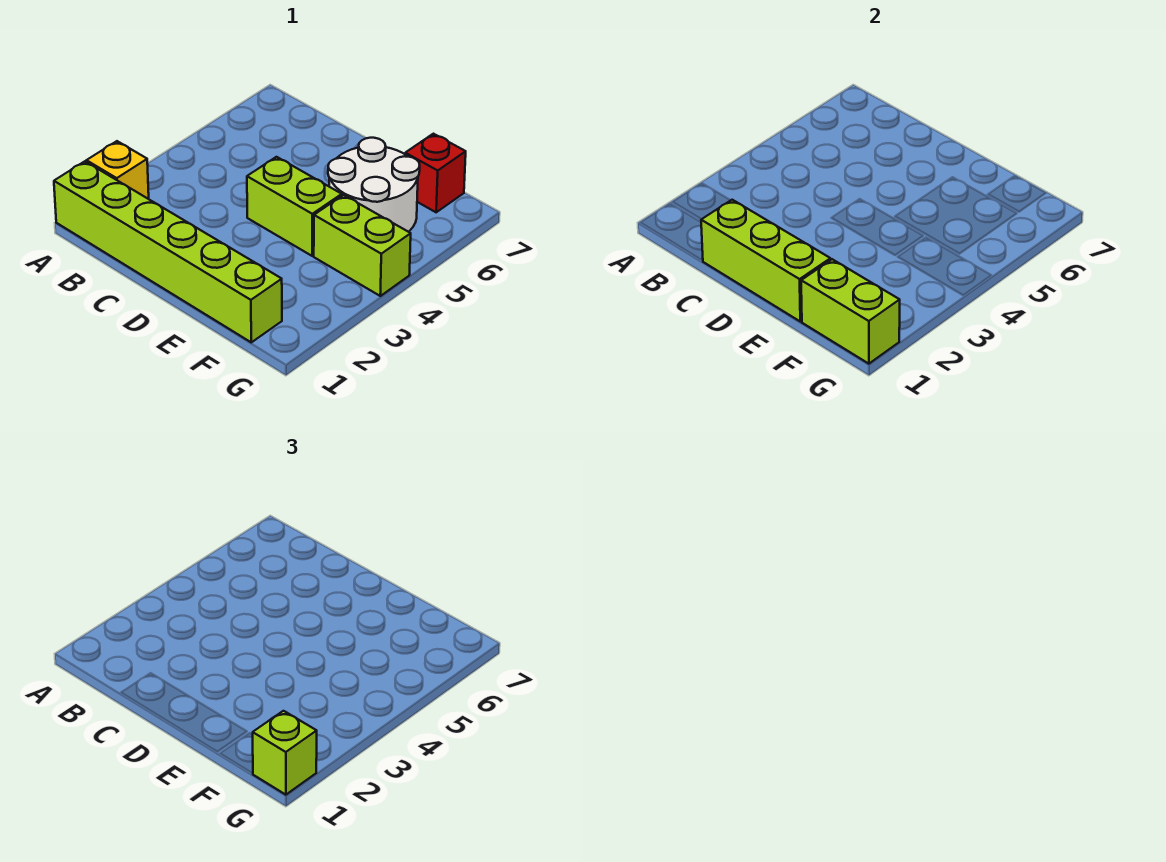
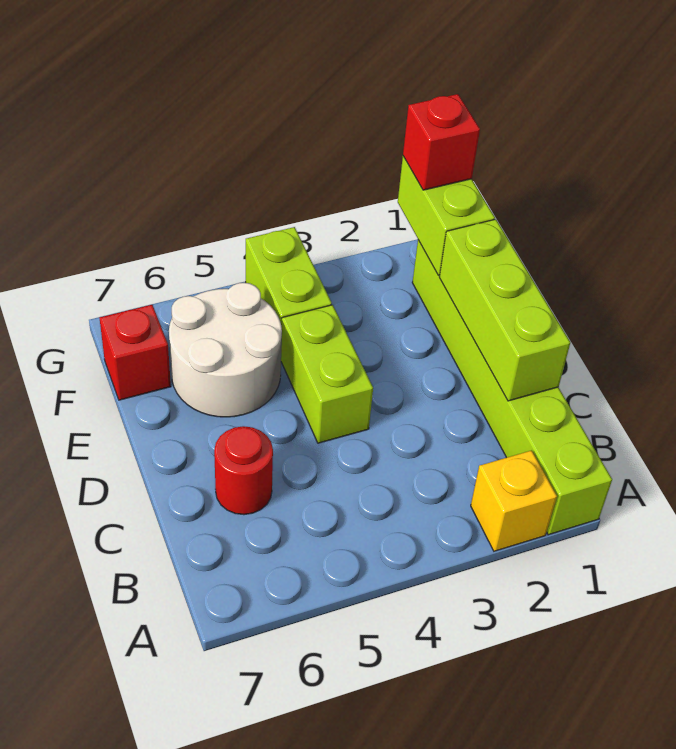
none -> red round brick C6 level 1
lime brick G1 level 3 -> red brick G1 level 3

